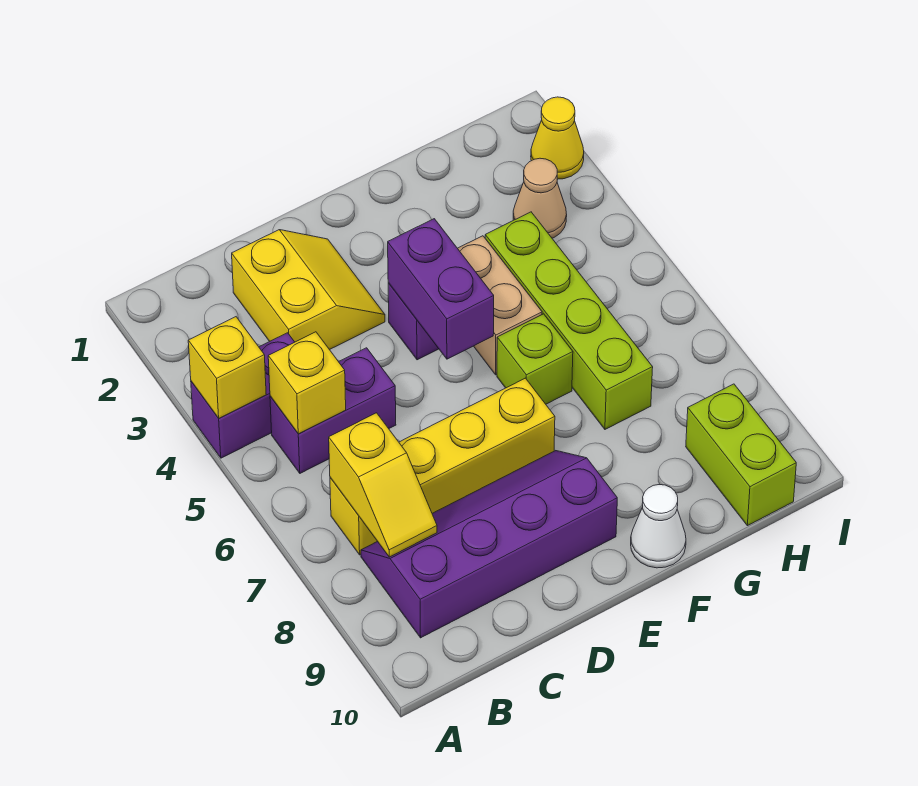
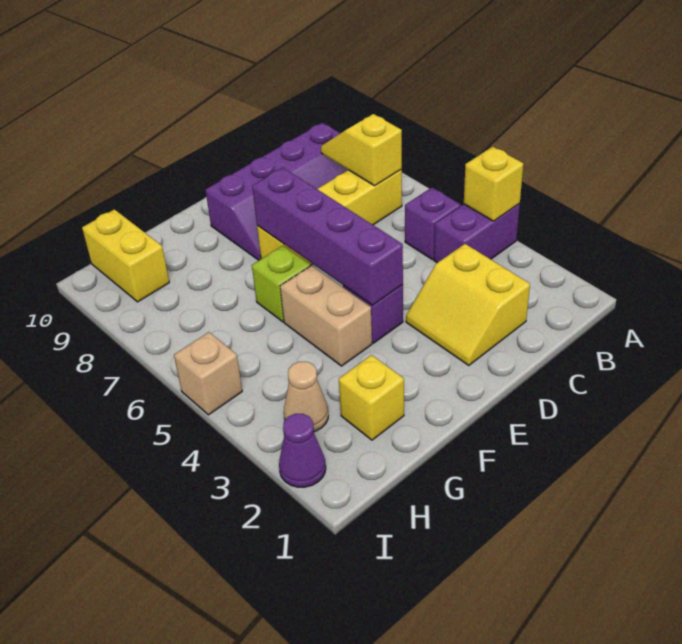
purple brick B5:C5 level 1 -> purple brick B5 level 1
yellow brick B5 level 2 -> yellow brick G2 level 1
purple brick E4:E5 level 2 -> purple brick E4:E7 level 2
white cone F10 level 1 -> none
lime brick G4:G7 level 1 -> none
lime brick H9:H10 level 1 -> yellow brick H9:H10 level 1
yellow cone I2 level 1 -> purple cone I2 level 1
none -> tan brick I5 level 1

